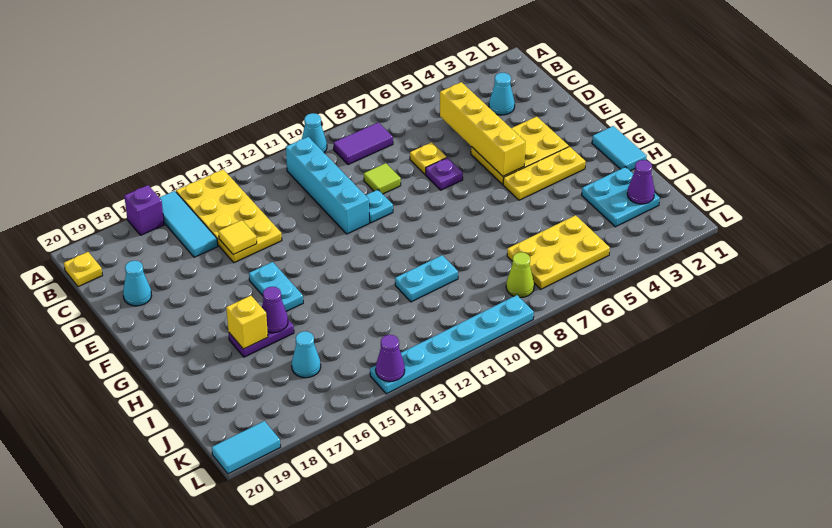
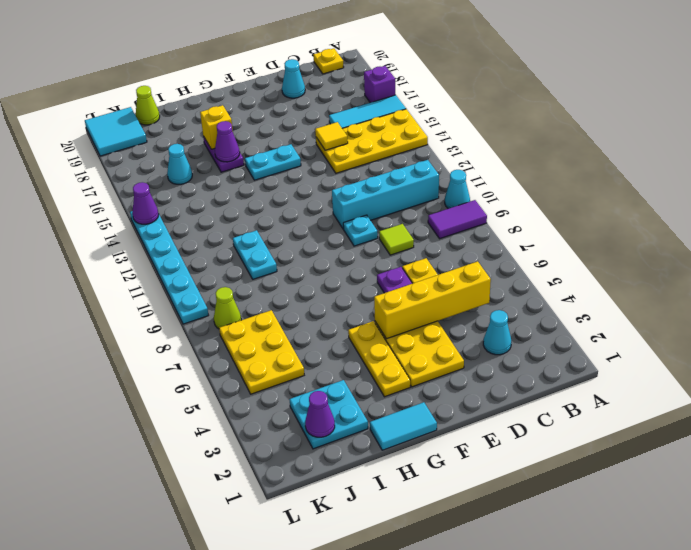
purple tile B8:B9 level 1 -> purple tile A9:B9 level 1
none -> lime cone J20 level 1
cyan tile L19:L20 level 1 -> cyan tile K19:L20 level 1

